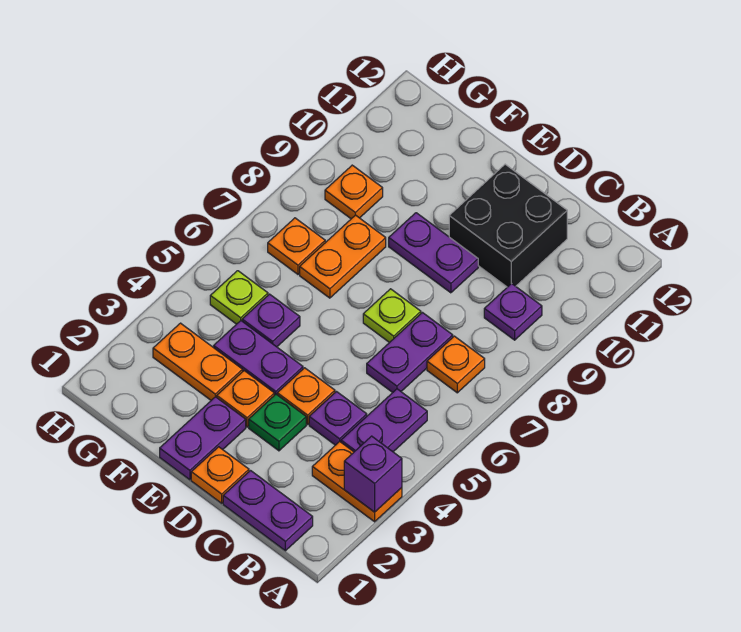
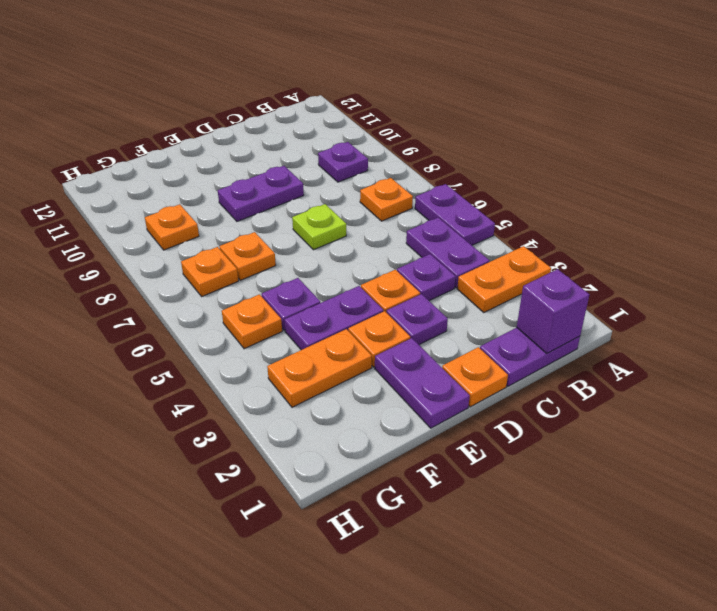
purple brick A3 level 2 -> purple brick B1 level 2
purple plate C6:C7 level 1 -> purple plate A5:A6 level 1
black brick C10:D11 level 1 -> none
green plate D3 level 1 -> purple plate D3 level 1
orange plate F7:F8 level 1 -> orange plate F7 level 1
lime plate G5 level 1 -> orange plate G5 level 1

